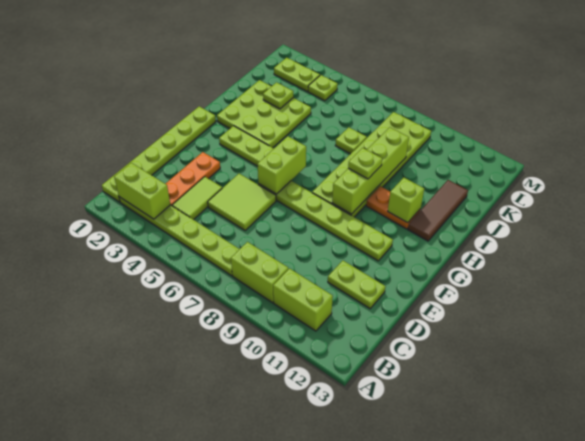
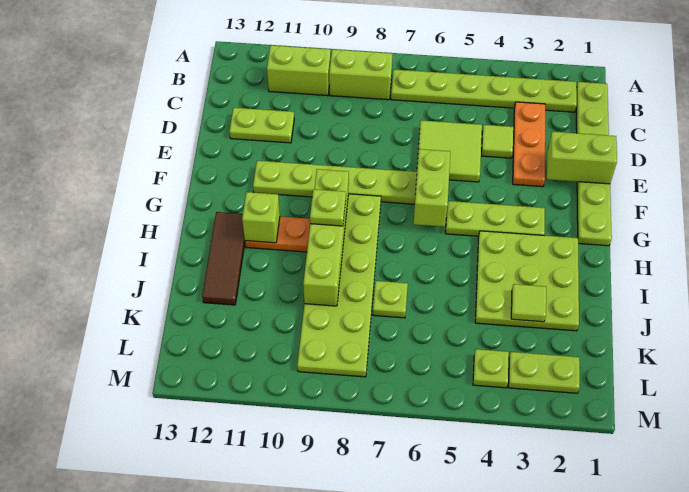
lime brick B2:B3 level 2 -> lime brick E1:E2 level 2
lime tile C4:D4 level 1 -> lime tile D4 level 1
lime plate J3 level 2 -> lime tile J3 level 2

